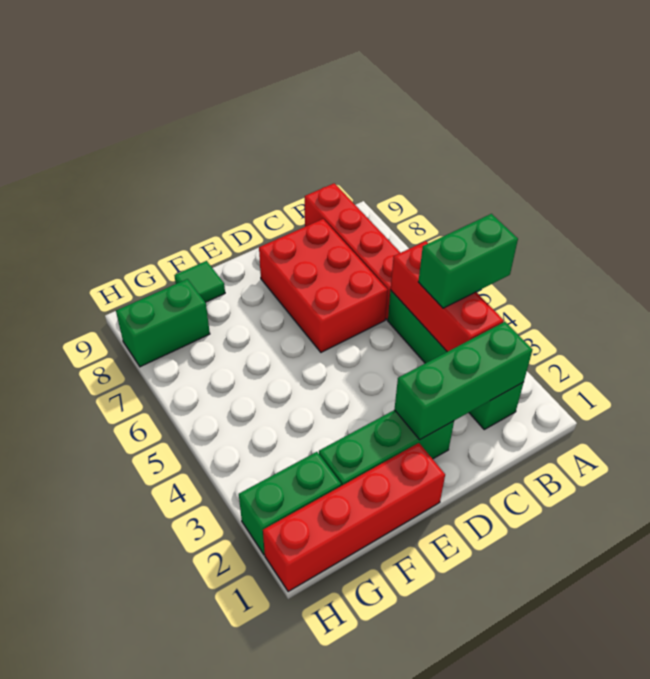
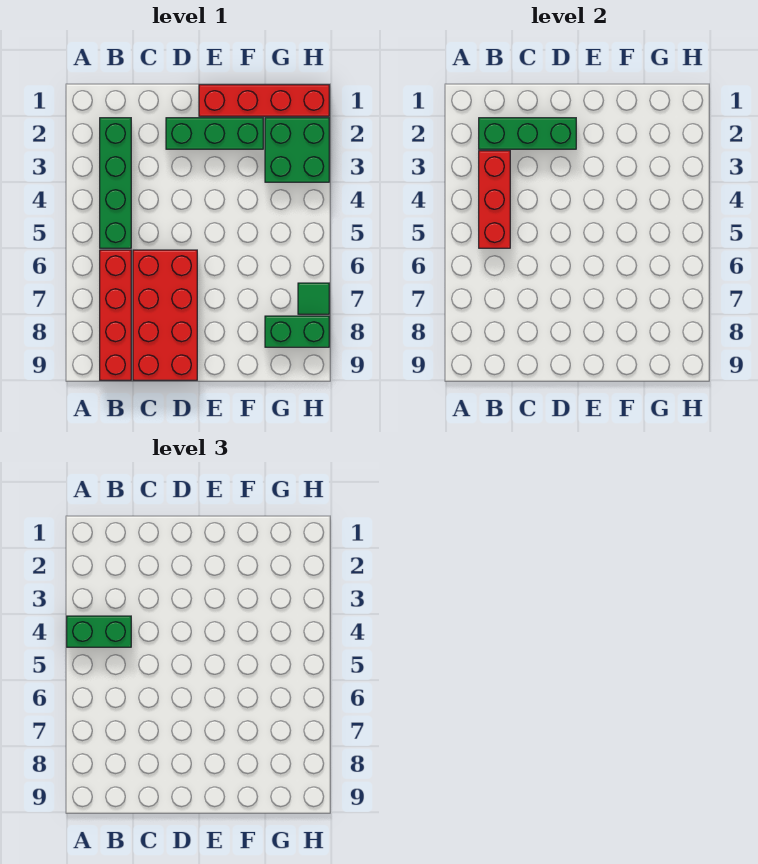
red brick C6:D8 level 1 -> red brick C6:D9 level 1
green tile F9 level 1 -> green tile H7 level 1
green brick G2:H2 level 1 -> green brick G2:H3 level 1

